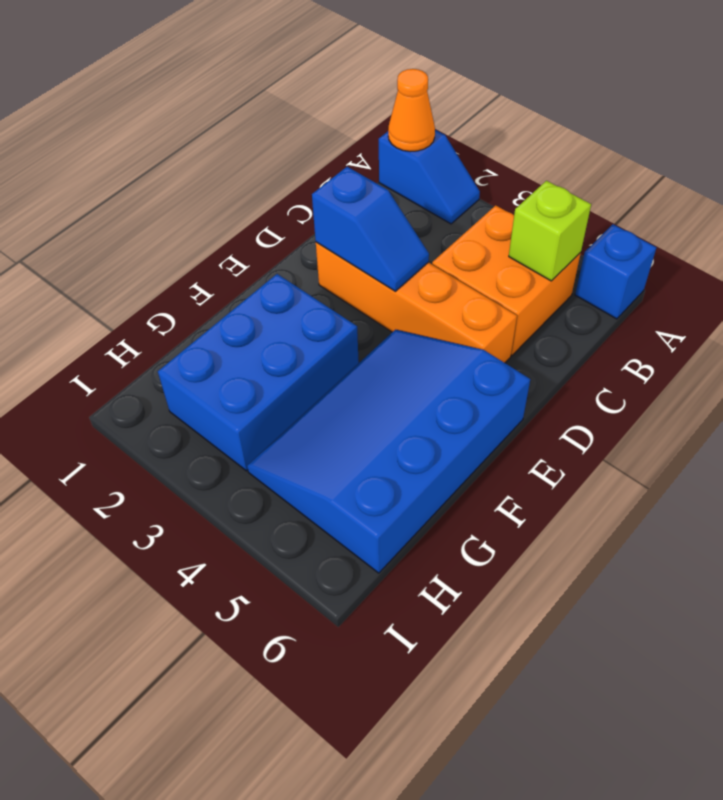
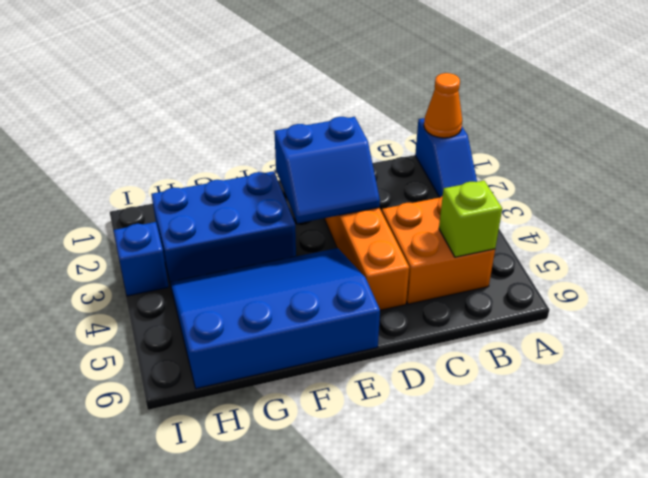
blue brick A6 level 1 -> blue brick I3 level 1
blue slope D2:D3 level 2 top 2 -> blue slope D2:E3 level 2 top 2

